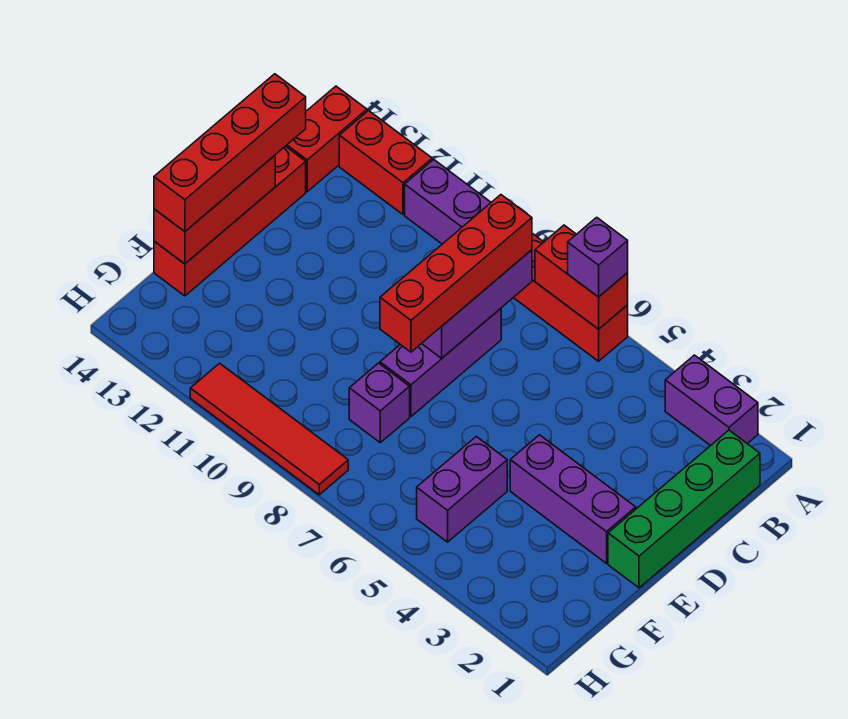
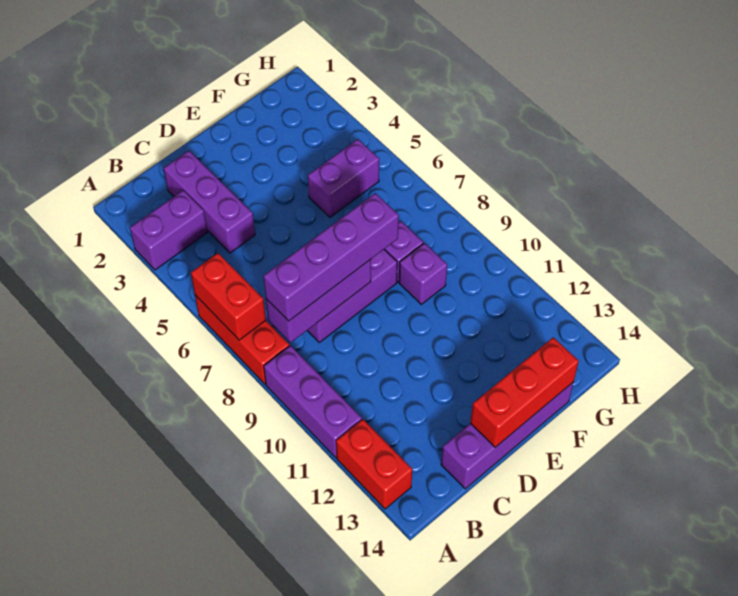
purple brick A2:A3 level 1 -> purple brick A3:B3 level 1
purple brick A6 level 3 -> purple brick F9 level 1
red brick A14:B14 level 1 -> none
green brick B1:E1 level 1 -> none
red brick B8:E8 level 3 -> purple brick B8:E8 level 3
red brick C14:F14 level 1 -> purple brick C14:F14 level 1
red brick C14:F14 level 3 -> none
purple brick E2:E4 level 1 -> purple brick C2:C4 level 1
red tile H8:H11 level 1 -> none

